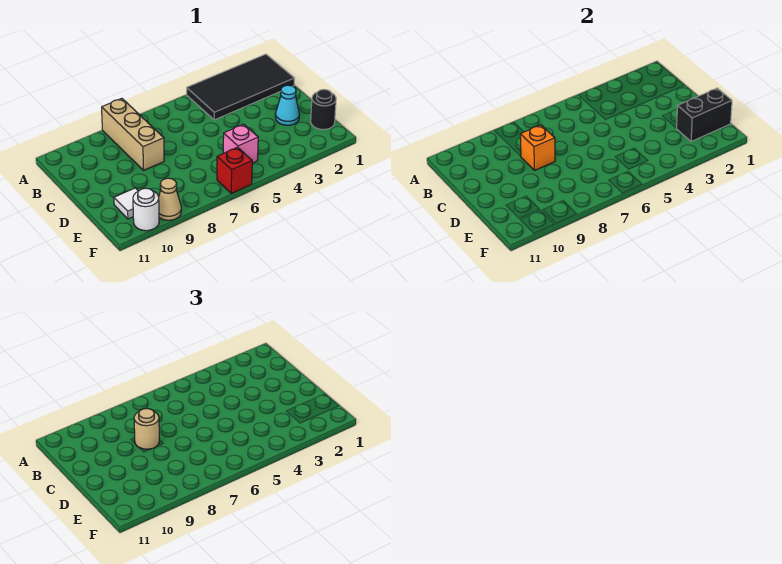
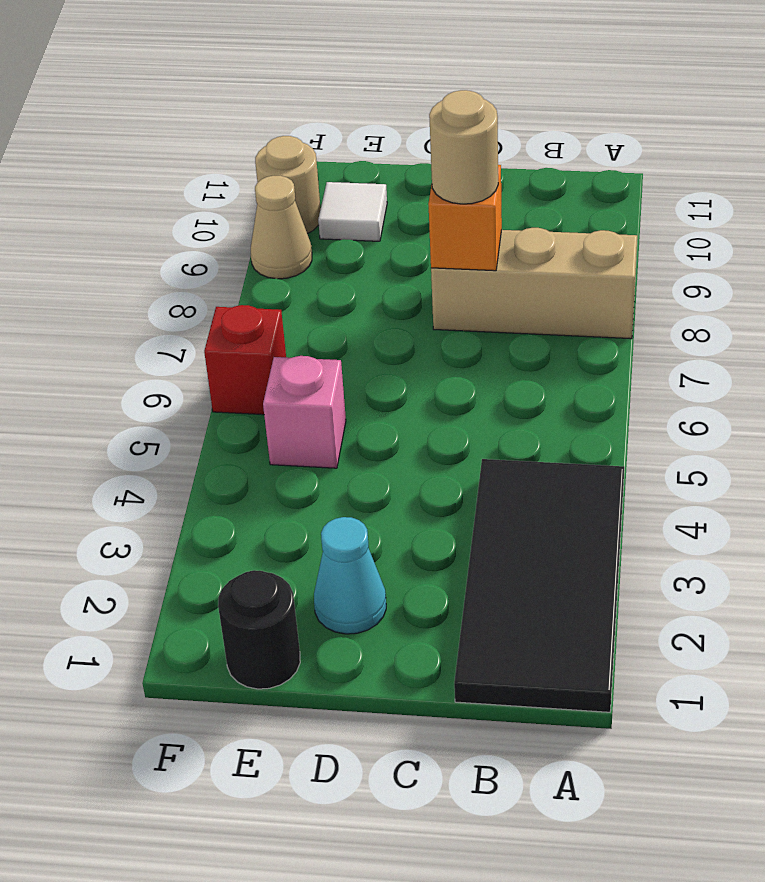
black brick E1:E2 level 2 -> none
white round brick F10 level 1 -> tan round brick F10 level 1

